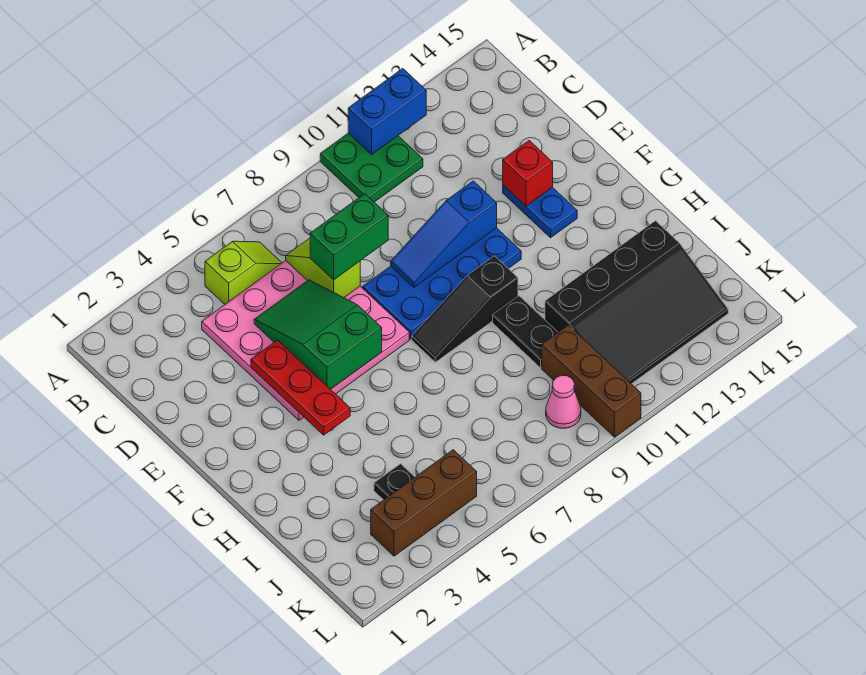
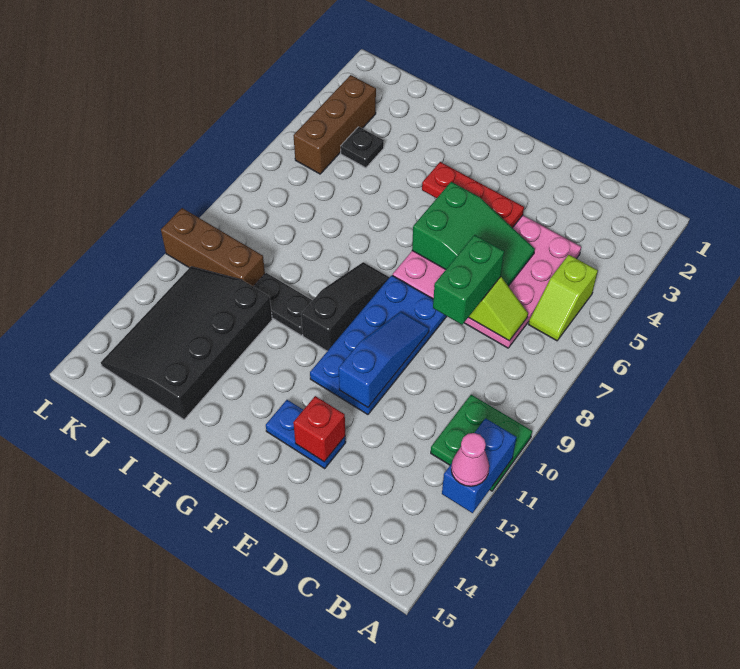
pink cone K9 level 1 -> pink cone A12 level 3

